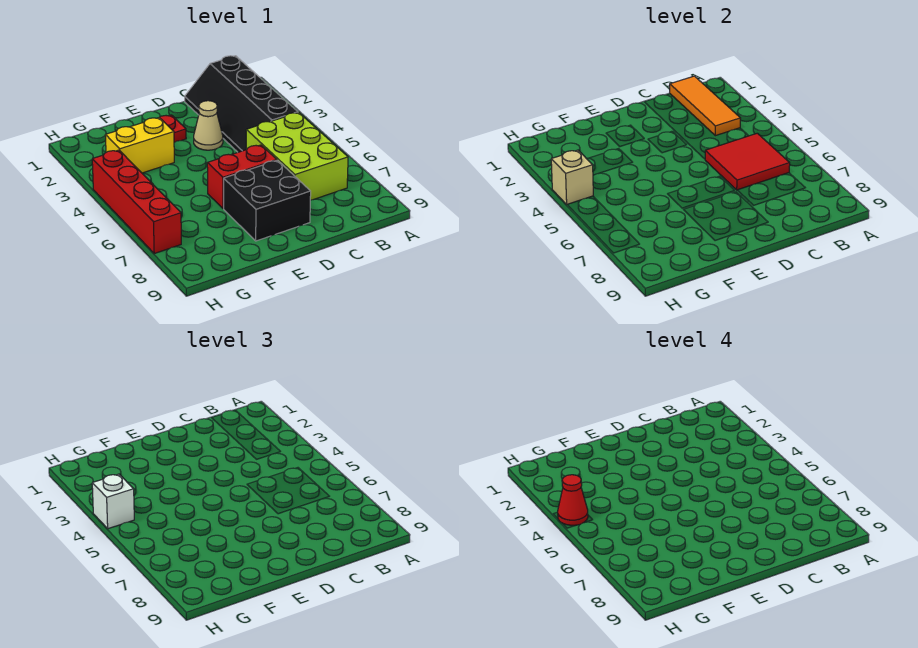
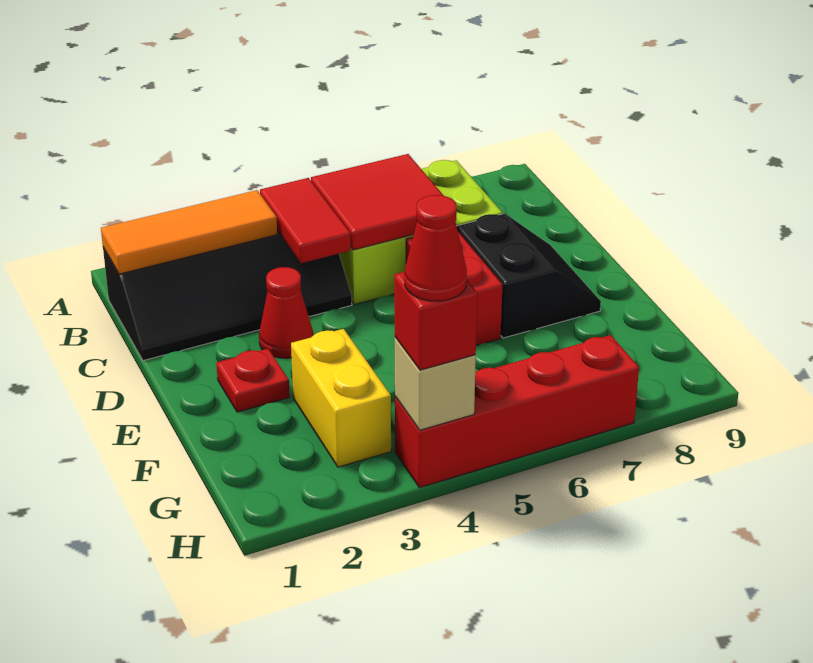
none -> red tile B4:C4 level 2
tan cone D3 level 1 -> red cone D3 level 1
black brick D7:E8 level 1 -> black slope D7:E8 level 1 top 7
white brick H4 level 3 -> red brick H4 level 3

